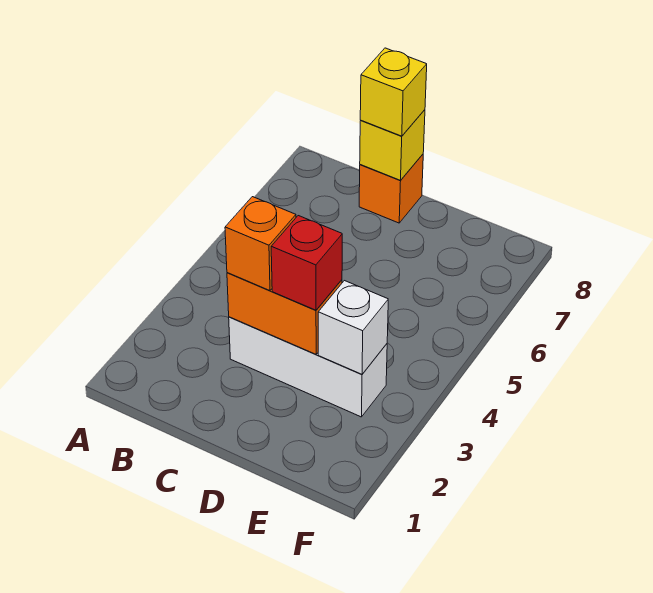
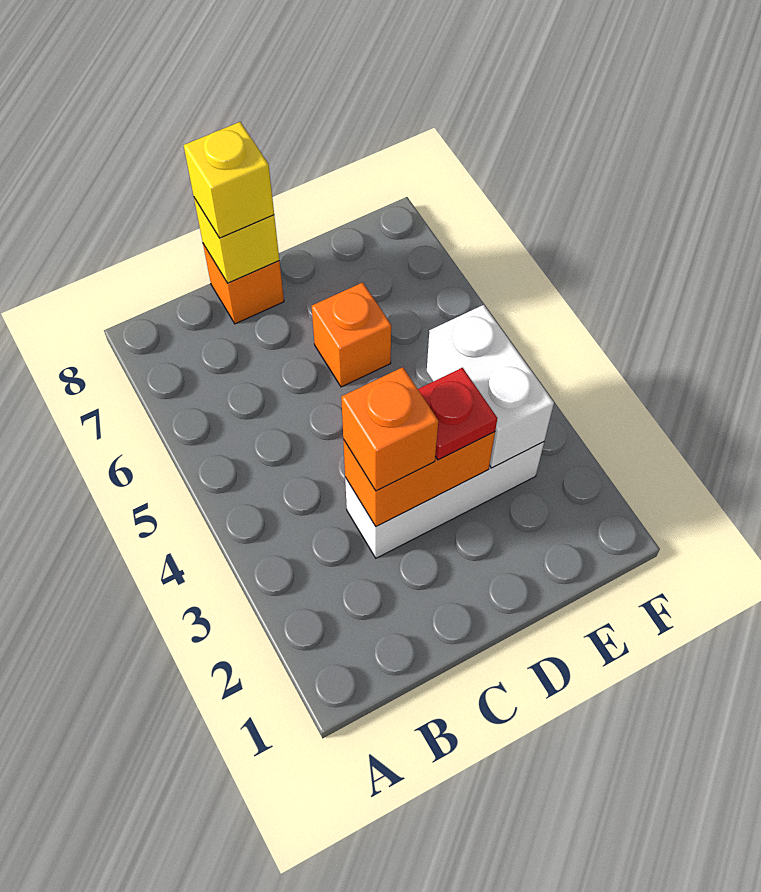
red brick D3 level 3 -> red plate D3 level 3
none -> orange brick D6 level 1
white brick E3 level 2 -> white brick E3:E4 level 2

